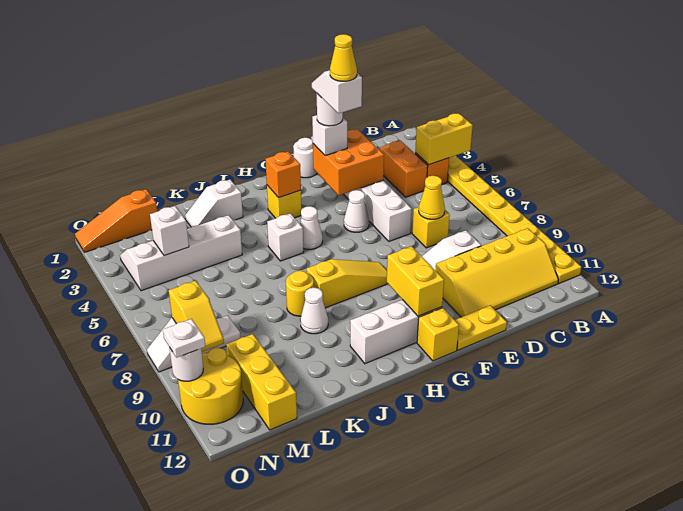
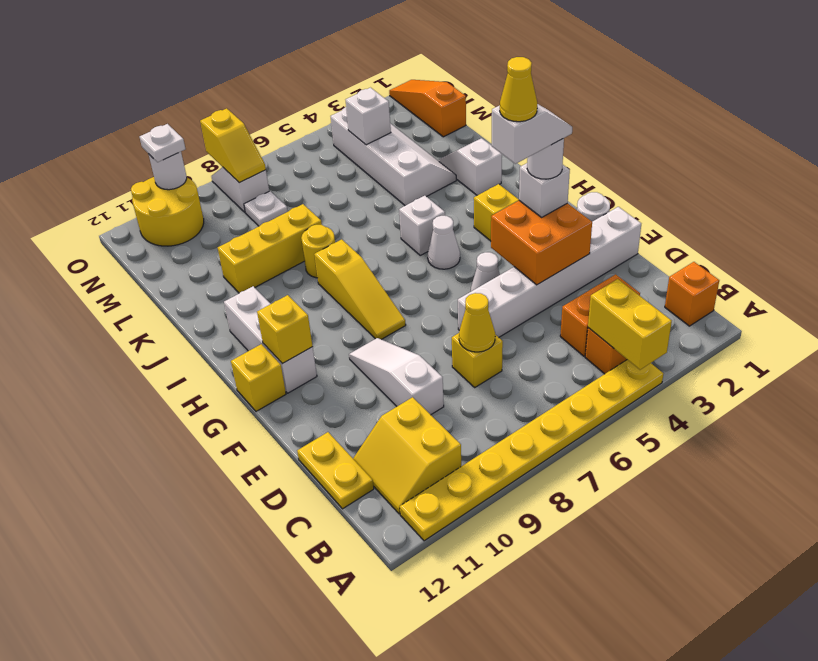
yellow slope B10:E11 level 1 top 10 -> yellow slope B10:C11 level 1 top 10
yellow plate E12:F12 level 1 -> yellow plate C12:D12 level 1
yellow brick G10:G11 level 2 -> yellow brick G11 level 2
orange brick H3 level 2 -> orange brick B1 level 1
white cone J9 level 1 -> none
yellow brick M10:M12 level 1 -> yellow brick K8:K10 level 1
yellow slope N8:N9 level 2 top 8 -> yellow slope N8:O8 level 2 top O

